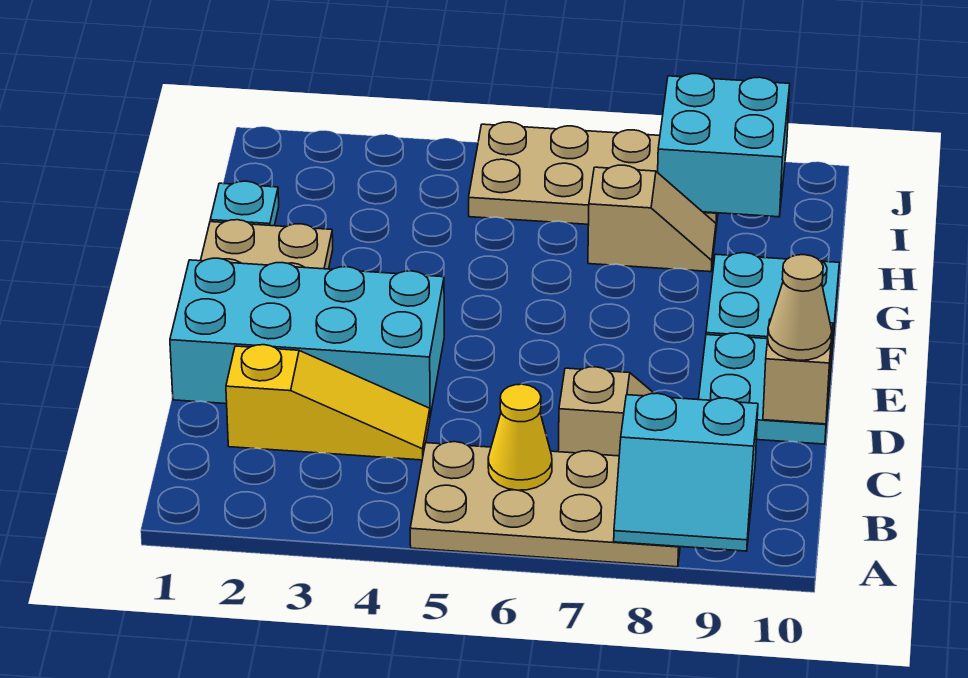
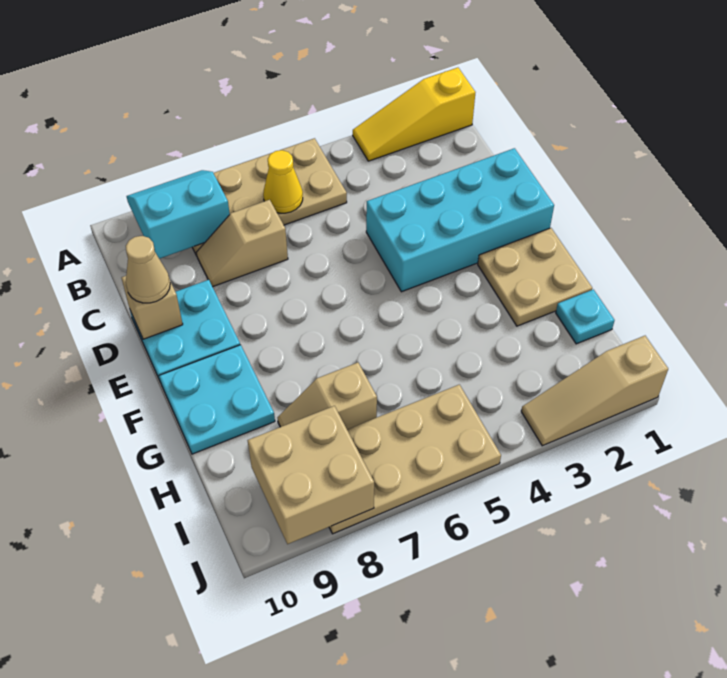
yellow slope C2:C4 level 1 top 2 -> yellow slope A1:A3 level 1 top 1
cyan brick I8:J9 level 2 -> tan brick I8:J9 level 2
none -> tan slope J1:J3 level 1 top 1

